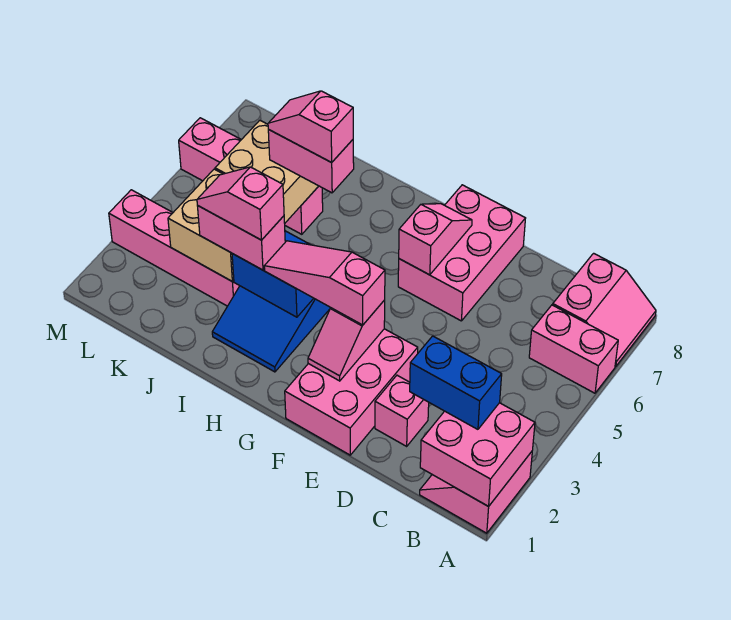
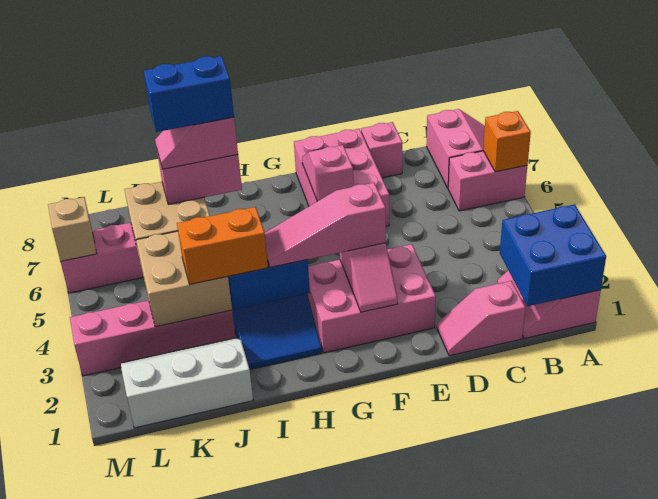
pink brick A1:B2 level 2 -> blue brick A1:B2 level 2
none -> orange brick A6 level 2
blue brick B2:C2 level 3 -> blue brick I6:J6 level 5
pink brick D2 level 1 -> pink brick D8 level 1
pink brick E1:F3 level 1 -> pink brick E2:G3 level 1
pink brick I3:J3 level 3 -> orange brick I3:J3 level 3
pink slope I3:J3 level 4 top I -> pink slope C1:D1 level 1 top C
none -> white slope J1:L2 level 1 top 1
none -> tan brick M6 level 2

